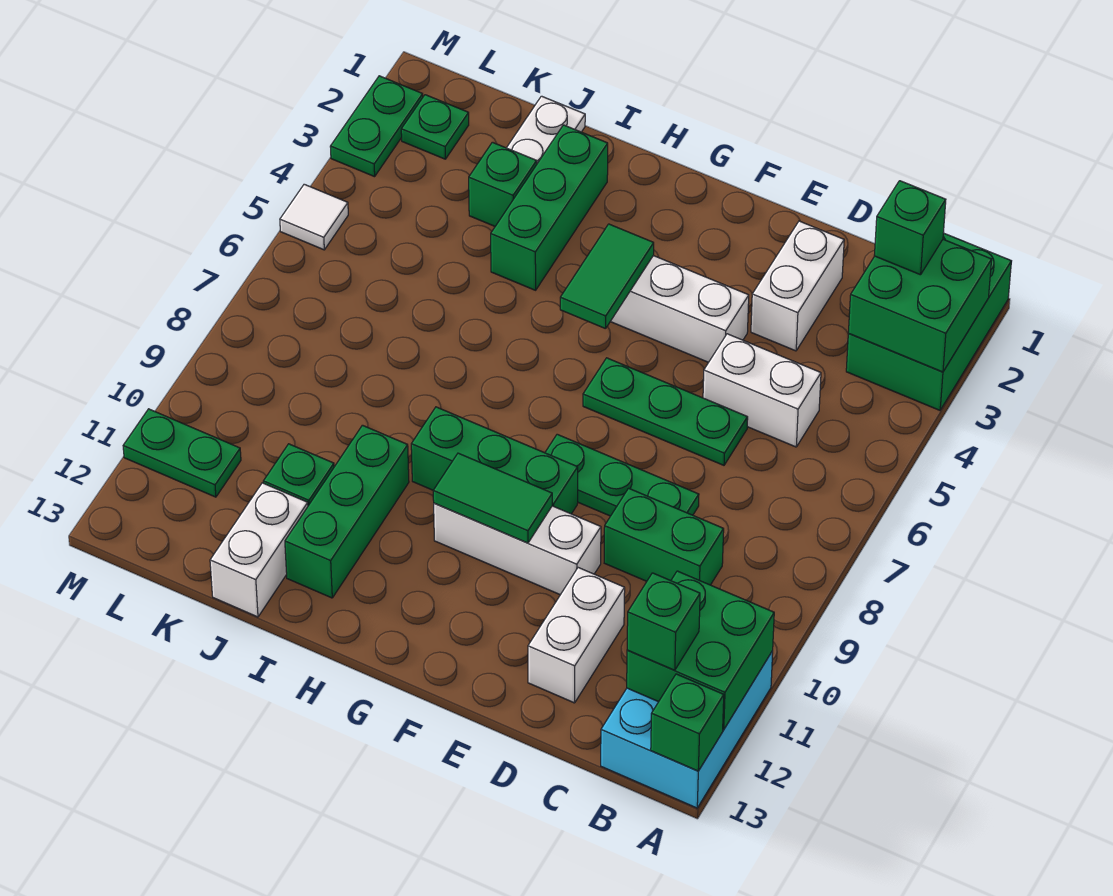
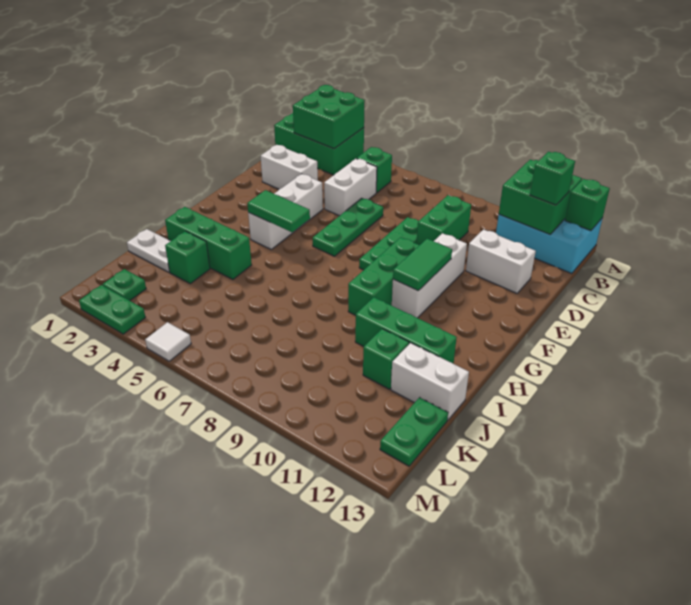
green brick B2 level 3 -> green brick B5 level 1
green plate L11:M11 level 1 -> green plate K13:L13 level 1

